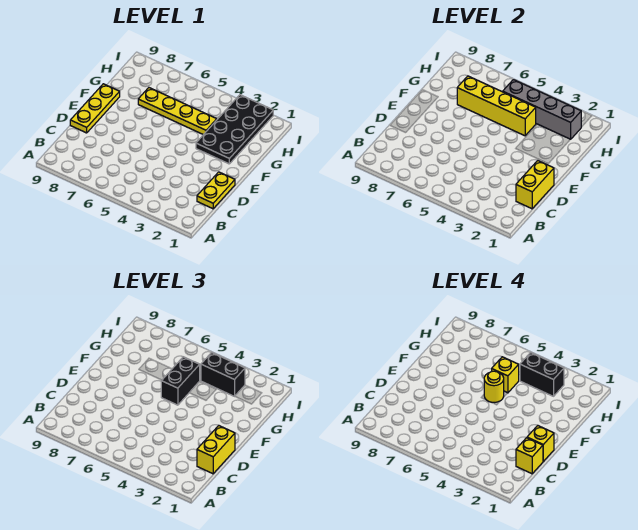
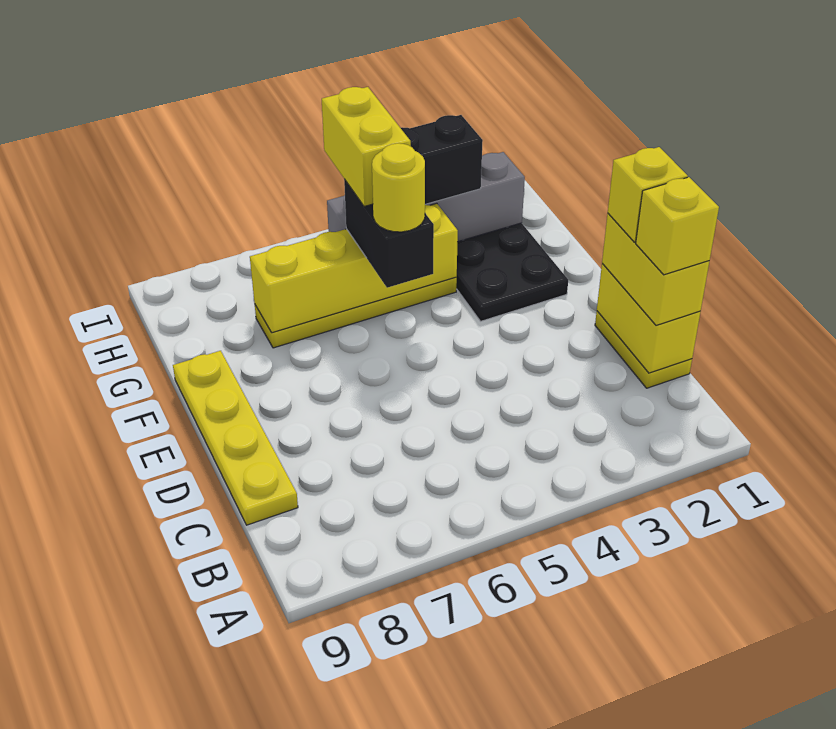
yellow plate D9:F9 level 1 -> yellow plate C9:F9 level 1
yellow brick G5 level 4 -> yellow brick G5:H5 level 4
black brick H3:H4 level 4 -> none

